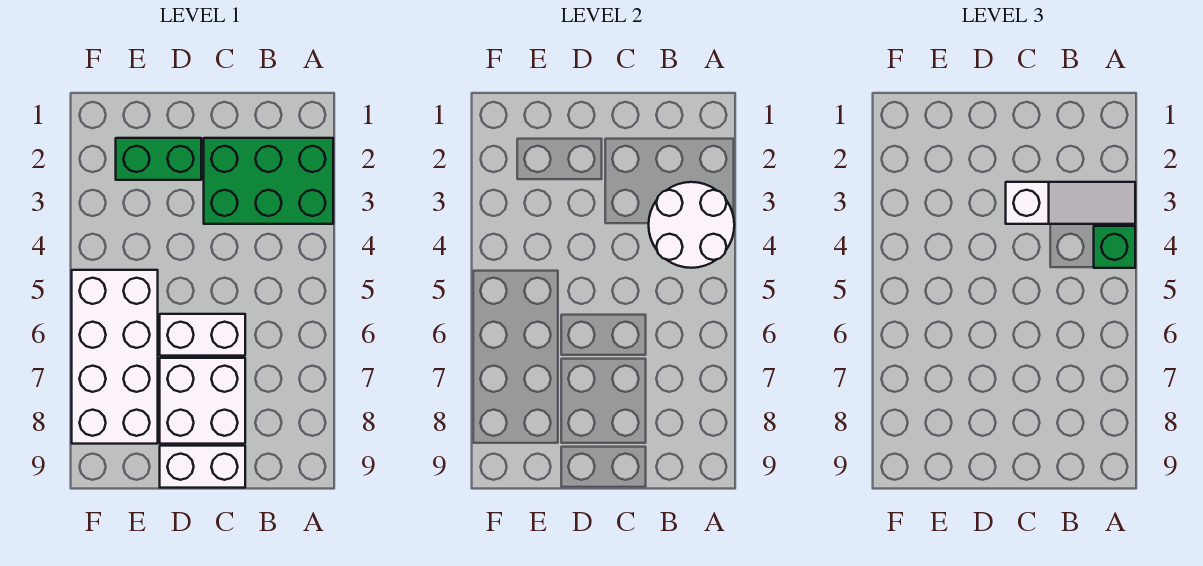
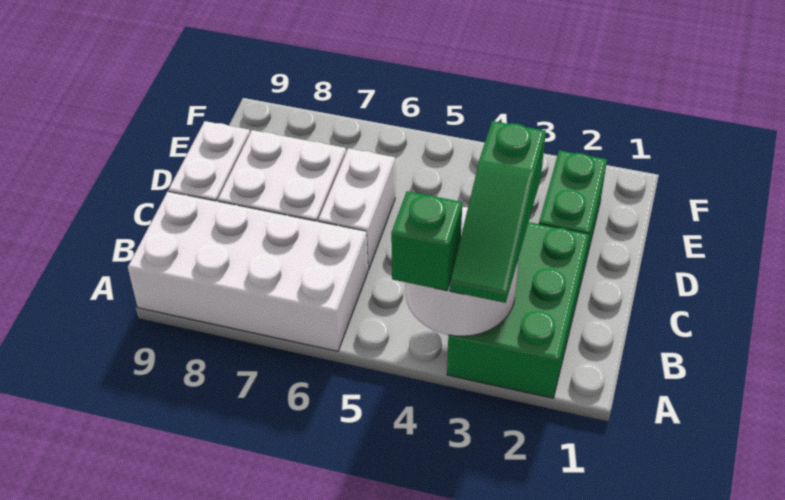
white slope A3:C3 level 3 top C -> green slope A3:C3 level 3 top C
white brick E5:F8 level 1 -> white brick A6:B9 level 1

